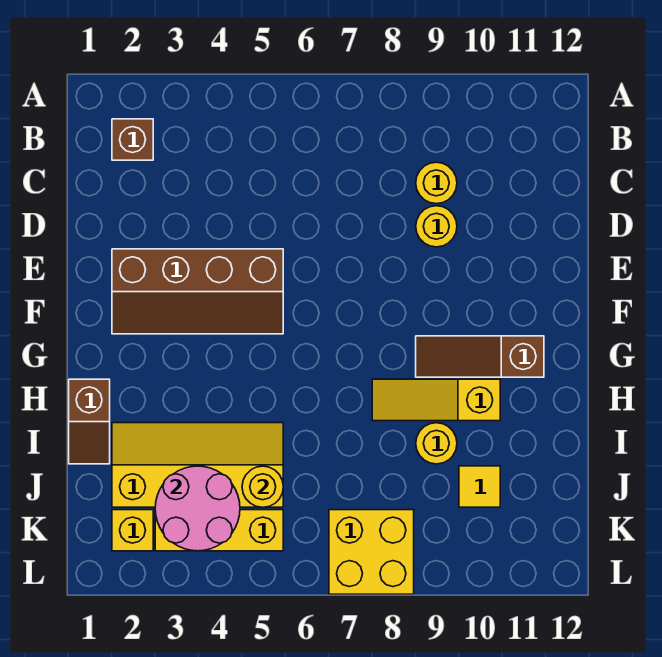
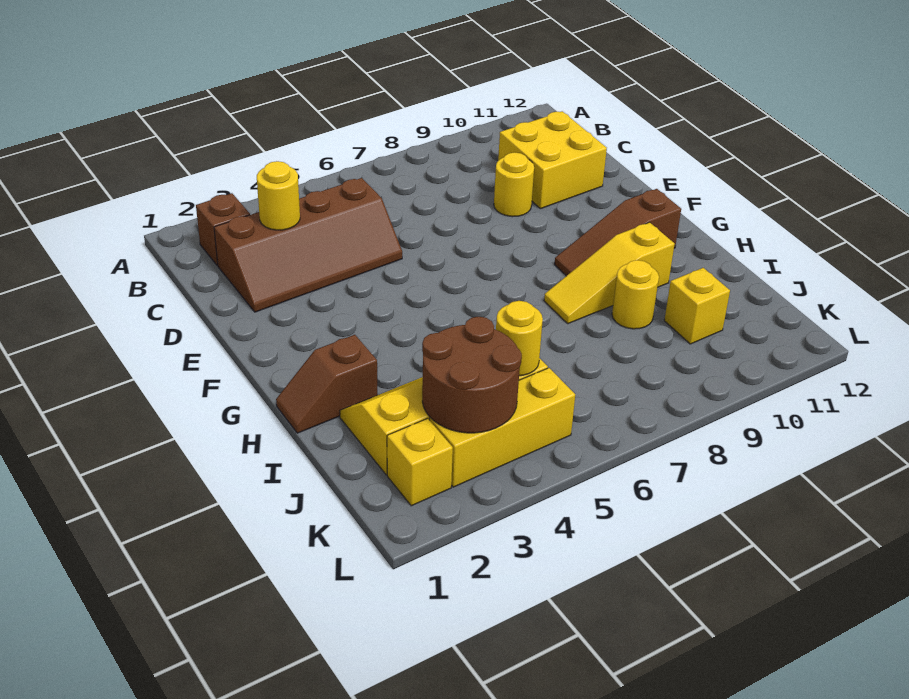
yellow round brick C9 level 1 -> yellow round brick C3 level 2
brown slope E2:F5 level 1 top E -> brown slope C2:D5 level 1 top C
brown slope H1:I1 level 1 top H -> brown slope H1:H2 level 1 top 2
pink round brick J3:K4 level 2 -> brown round brick J3:K4 level 2
yellow tile J10 level 1 -> yellow brick J10 level 1
yellow brick K7:L8 level 1 -> yellow brick C10:D11 level 1

